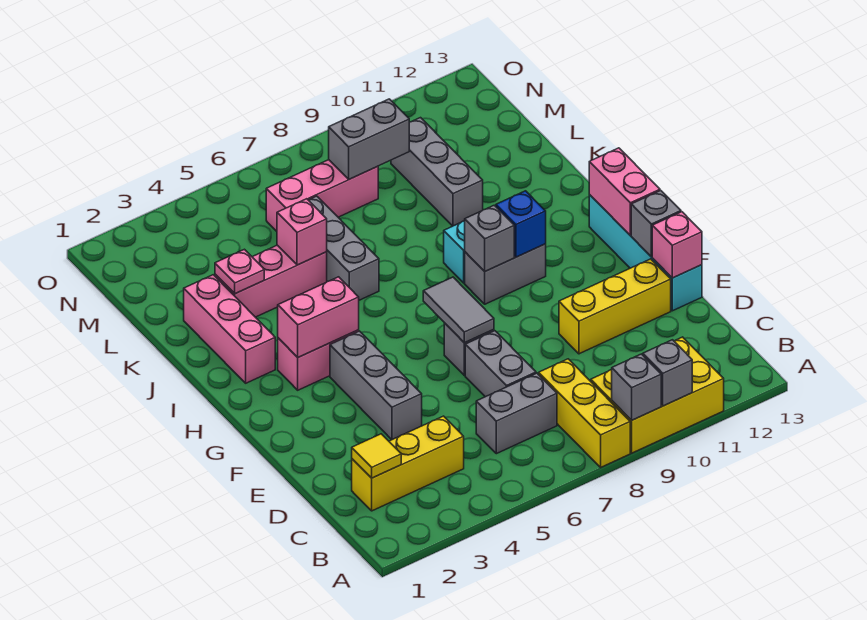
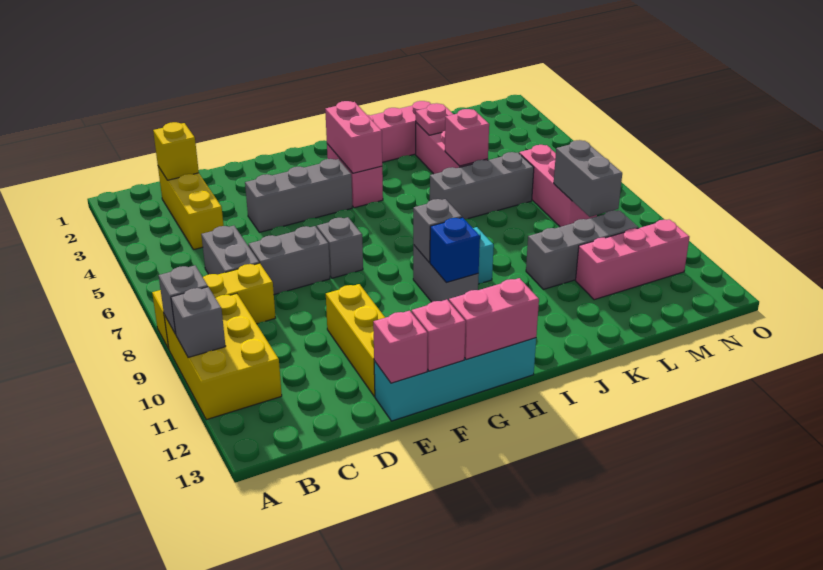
yellow tile C2 level 2 -> yellow brick C2 level 2
grey tile F7:G7 level 2 -> none
grey brick F13 level 2 -> pink brick F13 level 2
none -> pink brick L11:N11 level 1

